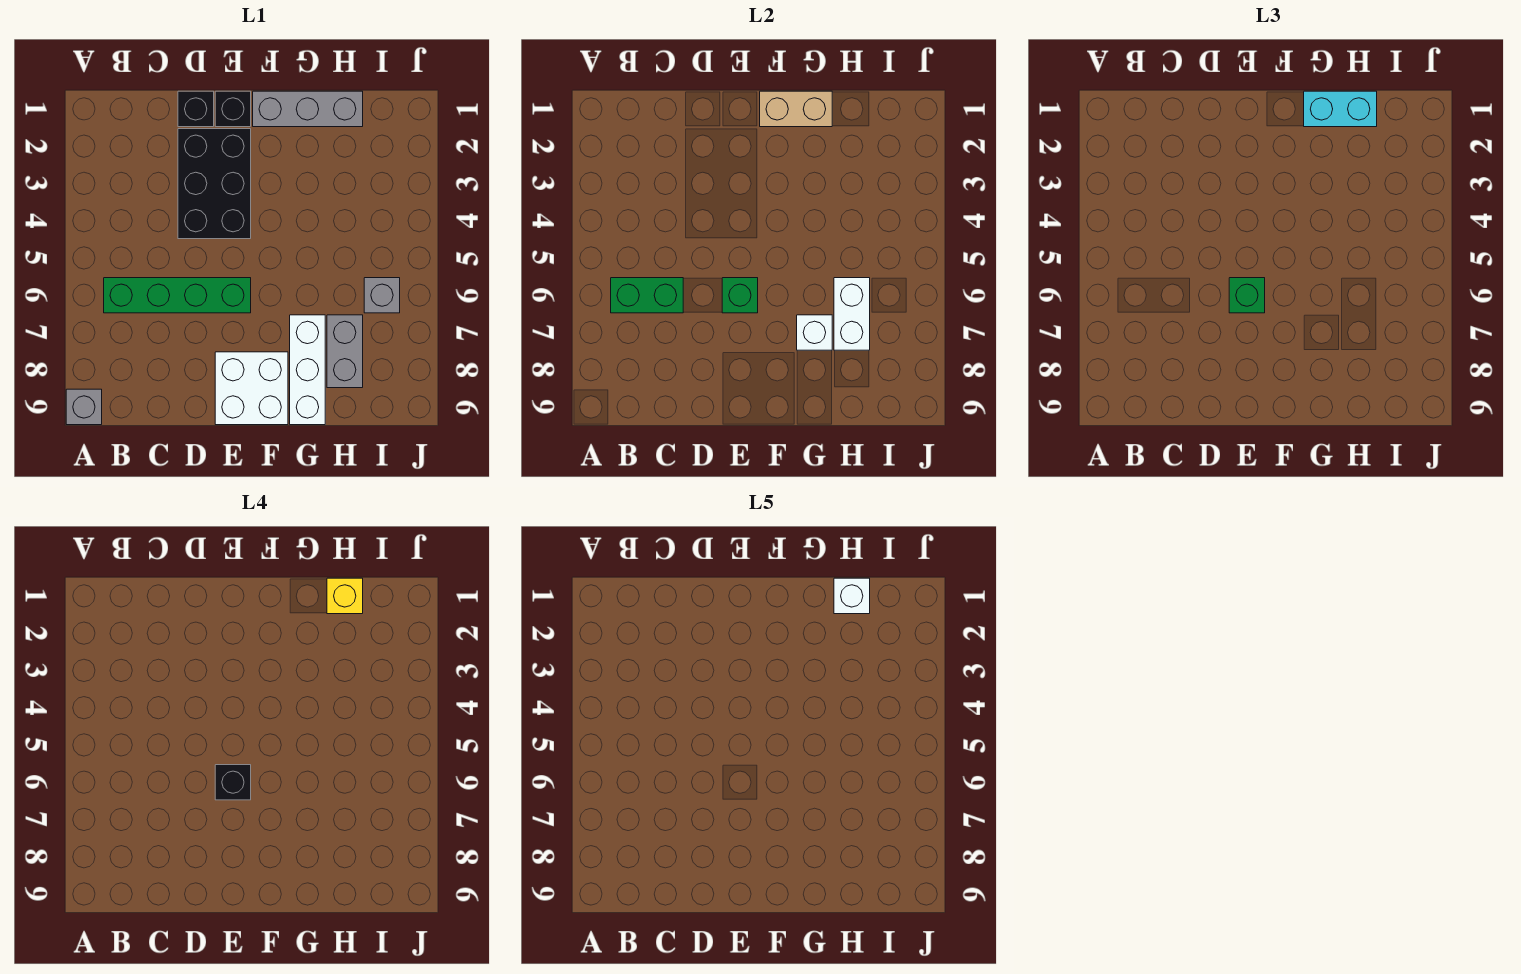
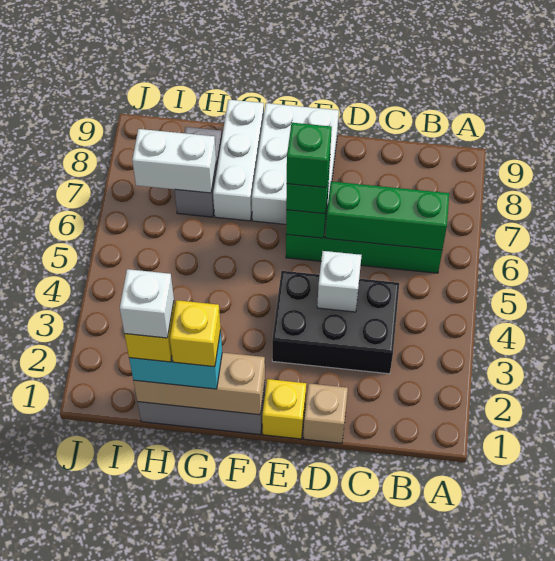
grey brick A9 level 1 -> none
green brick B6:C6 level 2 -> green brick B6:D6 level 2
black brick D1 level 1 -> tan brick D1 level 1
black brick D2:E4 level 1 -> black brick C3:E4 level 1
black brick E1 level 1 -> yellow brick E1 level 1
black brick E6 level 4 -> green brick E6 level 4
white brick E8:F9 level 1 -> white brick E7:F9 level 1
tan brick F1:G1 level 2 -> tan brick F1:H1 level 2
none -> yellow brick G1 level 4
white brick G7 level 2 -> white brick D4 level 2
white brick H6:H7 level 2 -> white brick H7:I7 level 2
grey brick I6 level 1 -> none

